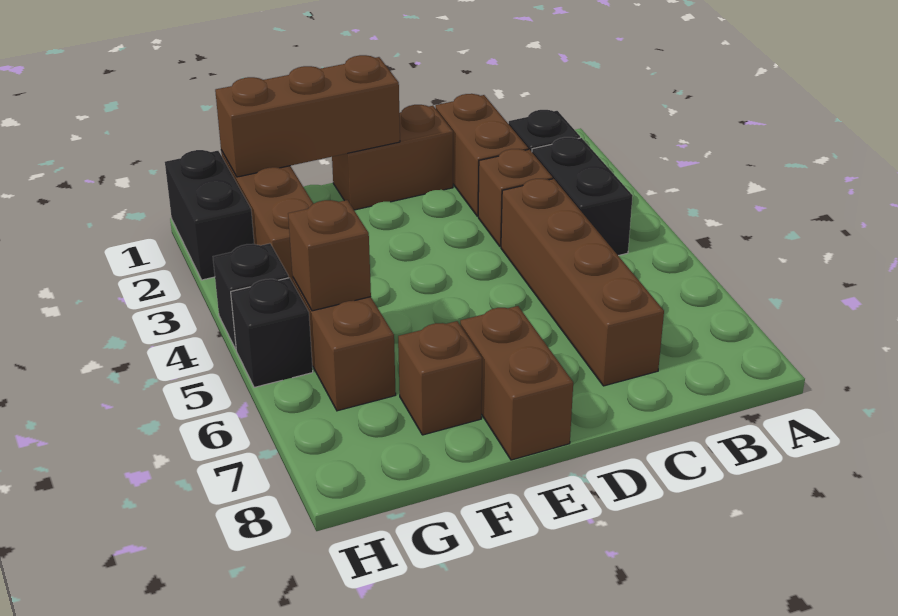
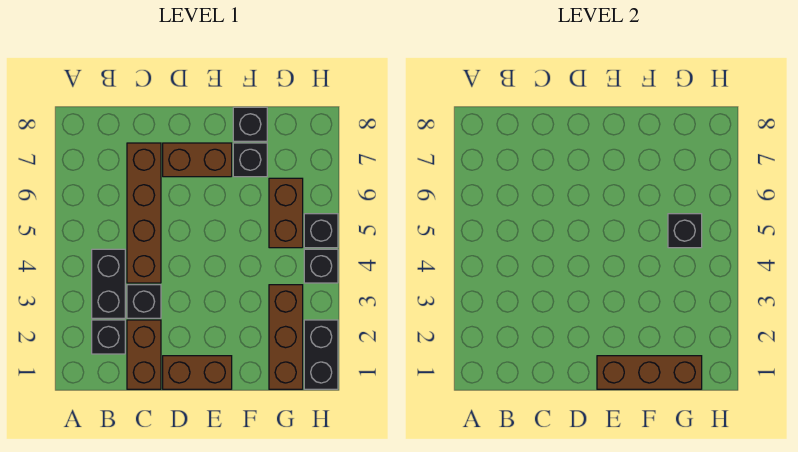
brown brick C3 level 1 -> black brick C3 level 1
brown brick E7:E8 level 1 -> brown brick D7:E7 level 1
brown brick F7 level 1 -> black brick F7 level 1
none -> black brick F8 level 1
brown brick G5 level 2 -> black brick G5 level 2

